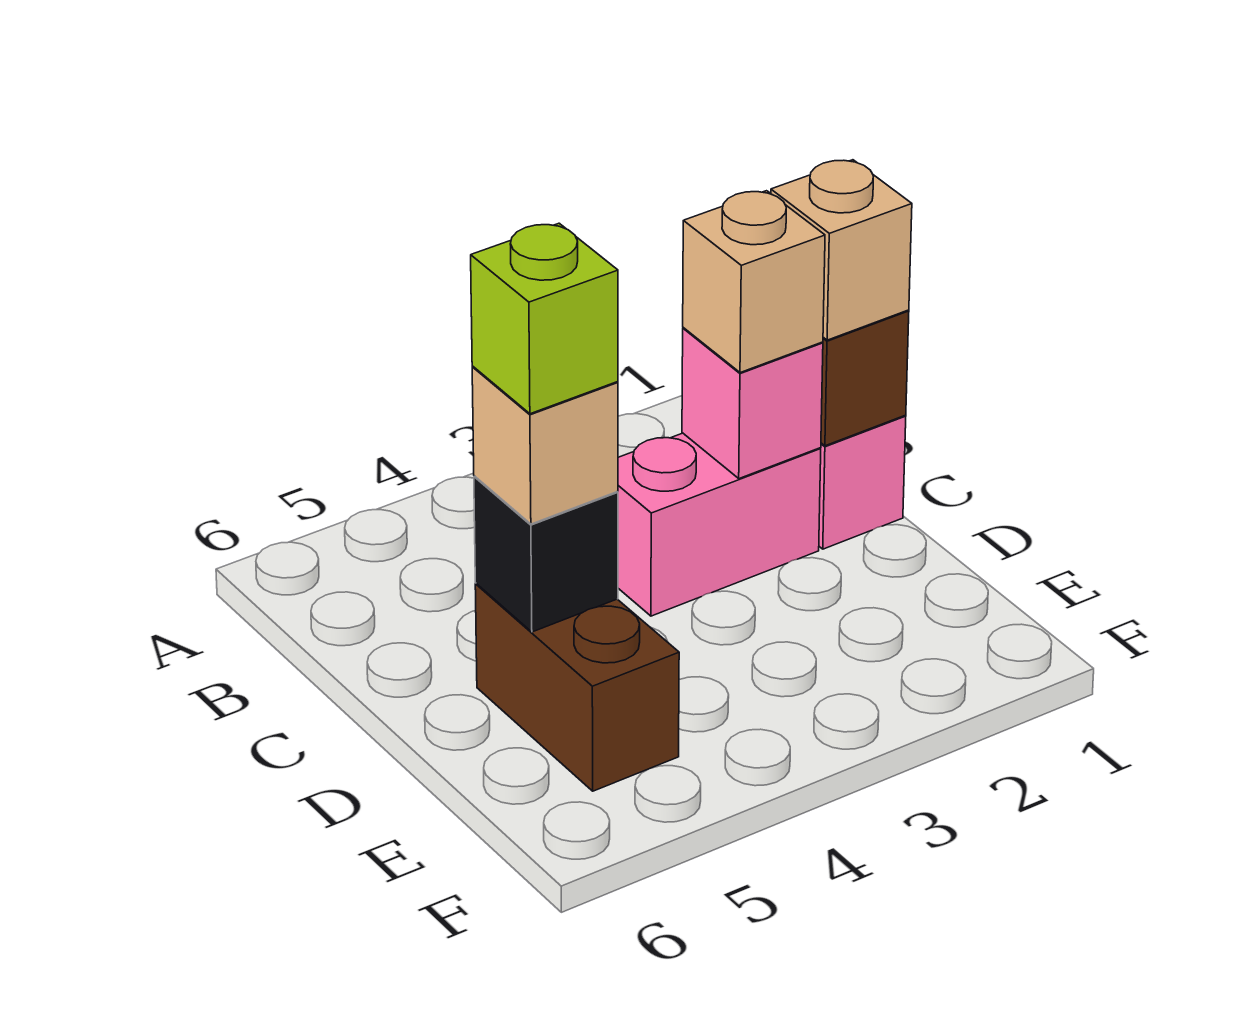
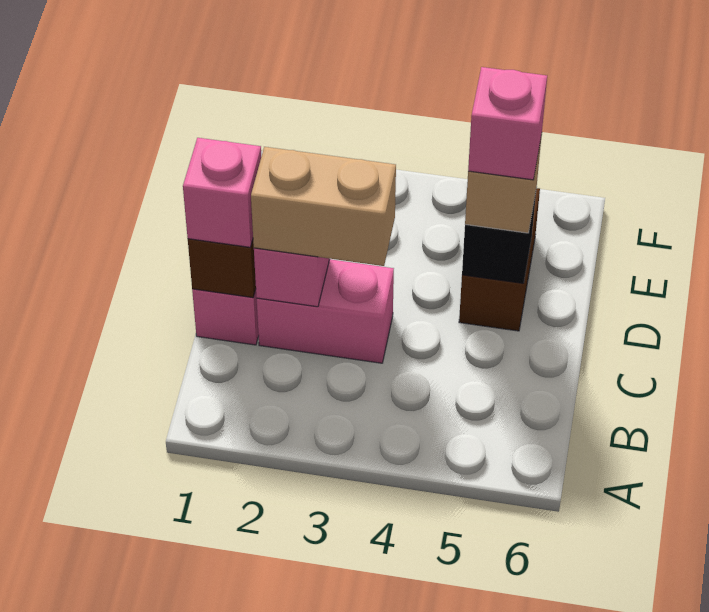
tan brick C1 level 3 -> pink brick C1 level 3
tan brick C2 level 3 -> tan brick C2:C3 level 3
lime brick D5 level 4 -> pink brick D5 level 4

